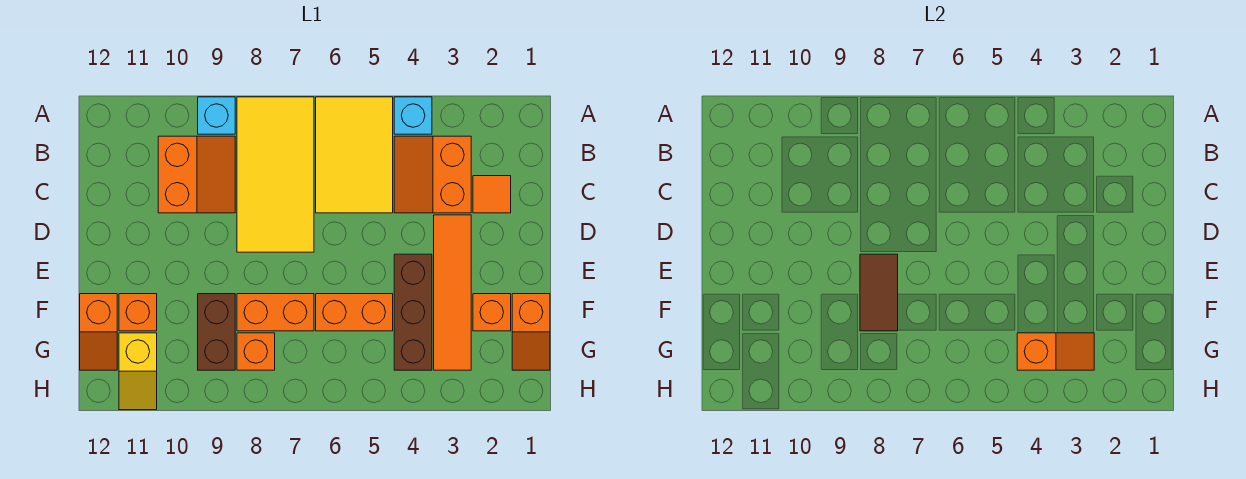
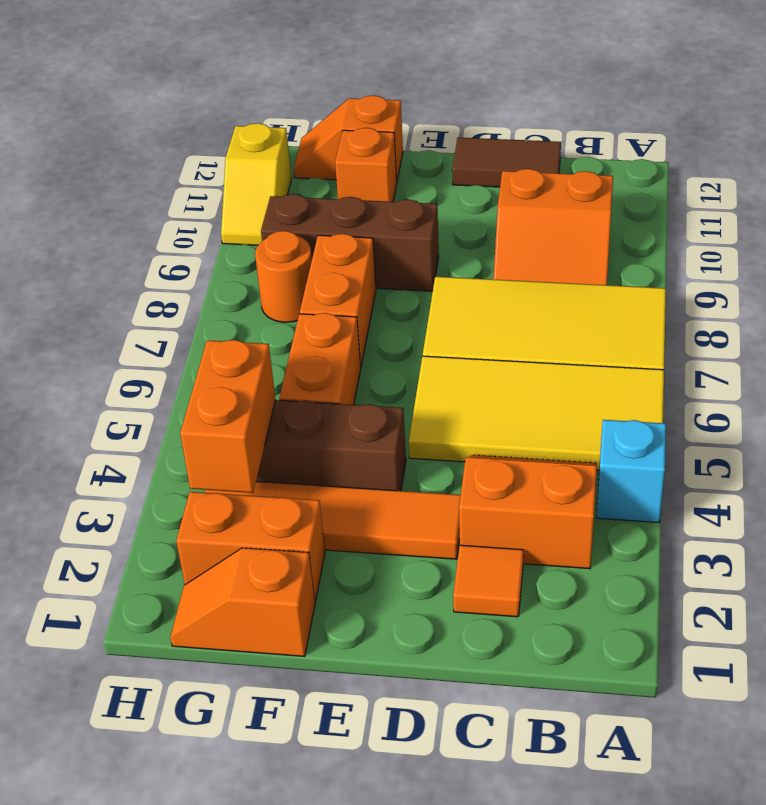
yellow tile A5:C6 level 1 -> yellow tile A5:D6 level 1
cyan brick A9 level 1 -> none
brown tile E8:F8 level 2 -> brown tile C12:D12 level 1
orange brick F2 level 1 -> orange brick F2:G2 level 1
brown brick F9:G9 level 1 -> brown brick E9:G9 level 1
orange slope G3:G4 level 2 top 4 -> orange brick G3:G4 level 2
orange brick G8 level 1 -> orange round brick G8 level 1
yellow slope G11:H11 level 1 top G -> yellow slope H10:H11 level 1 top 11

